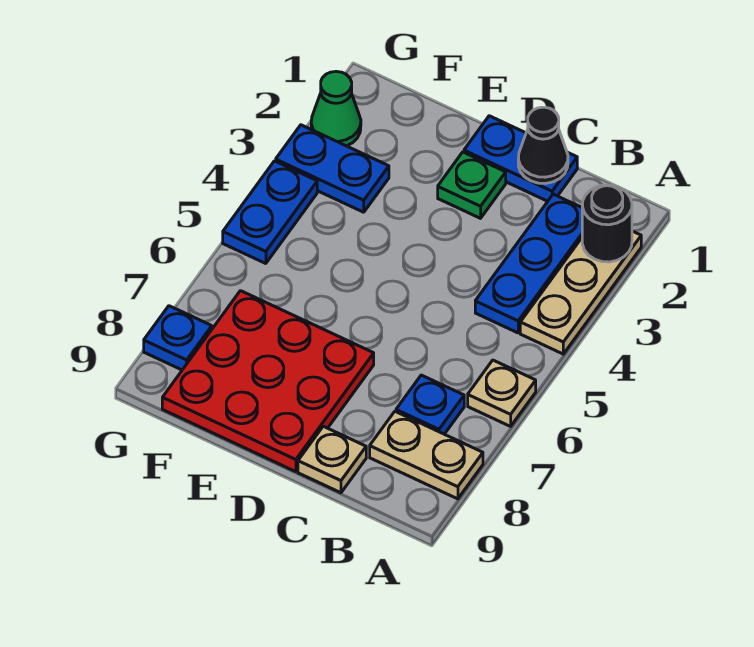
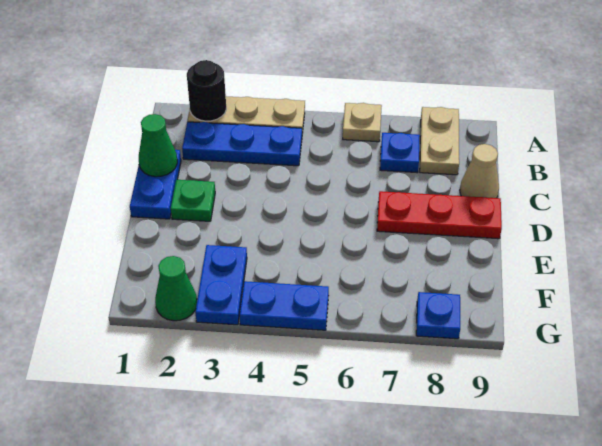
black cone C1 level 2 -> green cone C1 level 2
tan plate C9 level 1 -> tan cone C9 level 1
red plate D7:F9 level 1 -> red plate D7:D9 level 1

